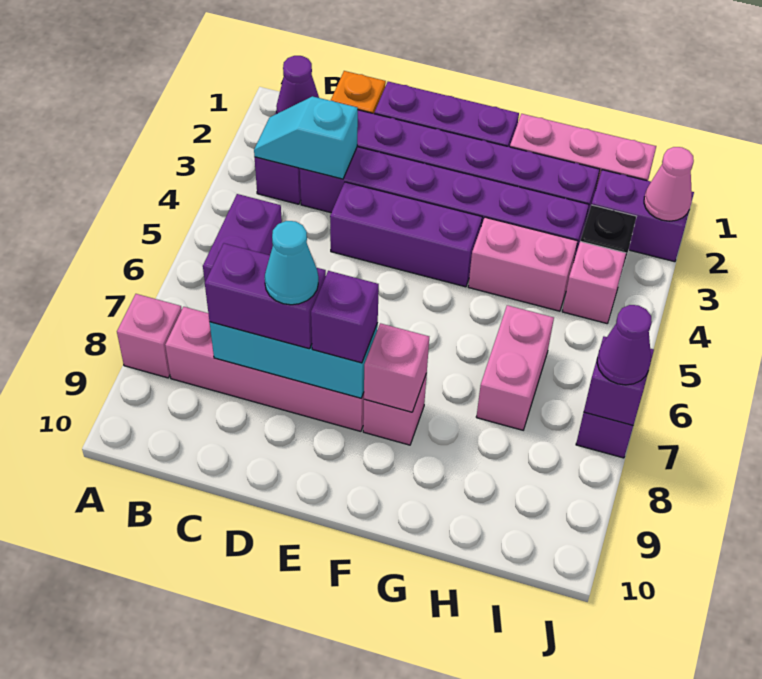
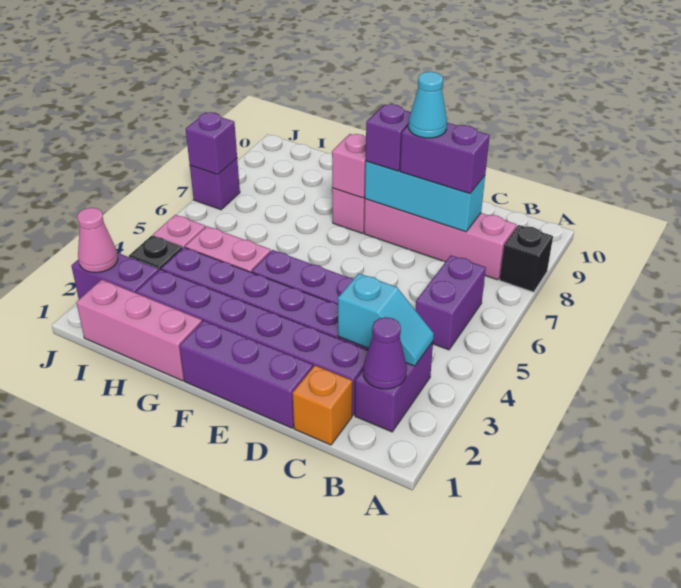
pink brick A8 level 1 -> black brick A8 level 1
pink brick H6:H7 level 1 -> none
purple cone J7 level 3 -> none

